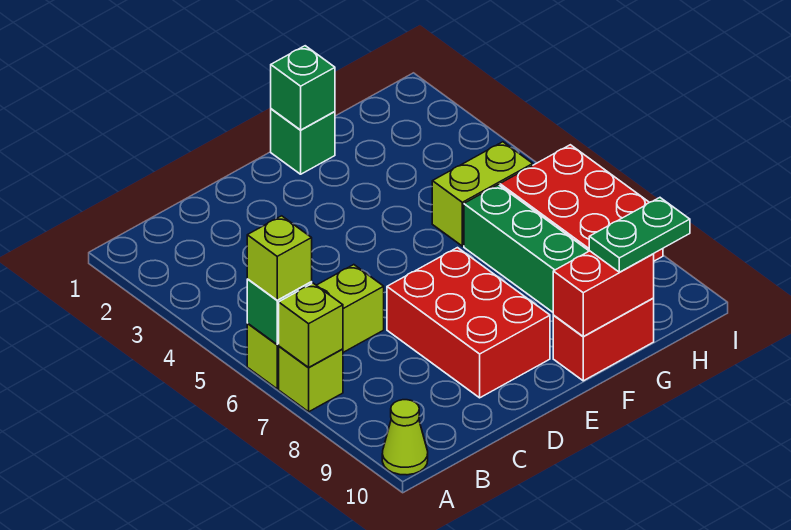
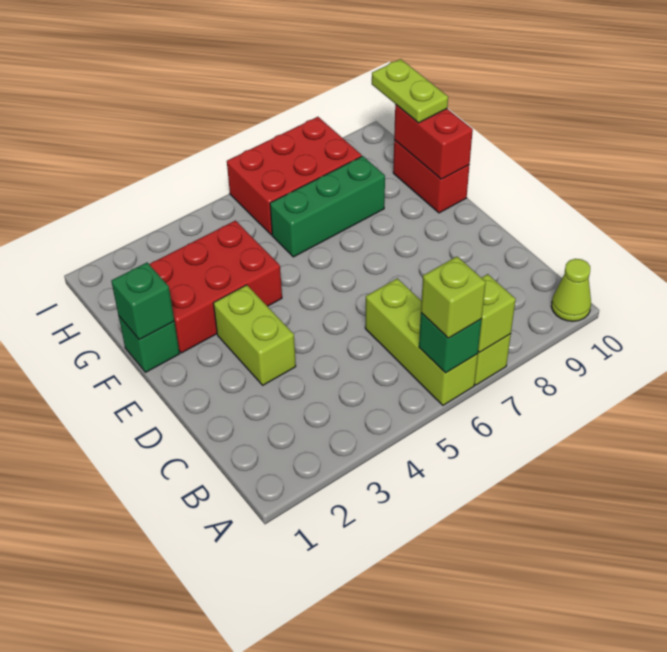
red brick D7:E9 level 1 -> red brick F2:G4 level 1
lime brick G5:H5 level 1 -> lime brick D3:E3 level 1
green plate G10:H10 level 3 -> lime plate G10:H10 level 3

